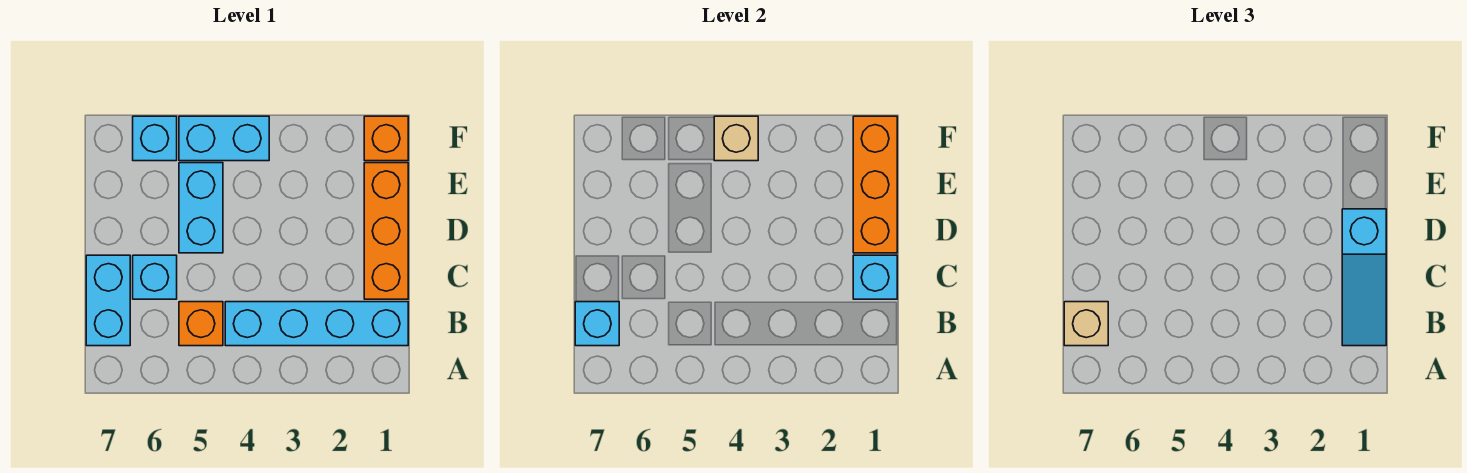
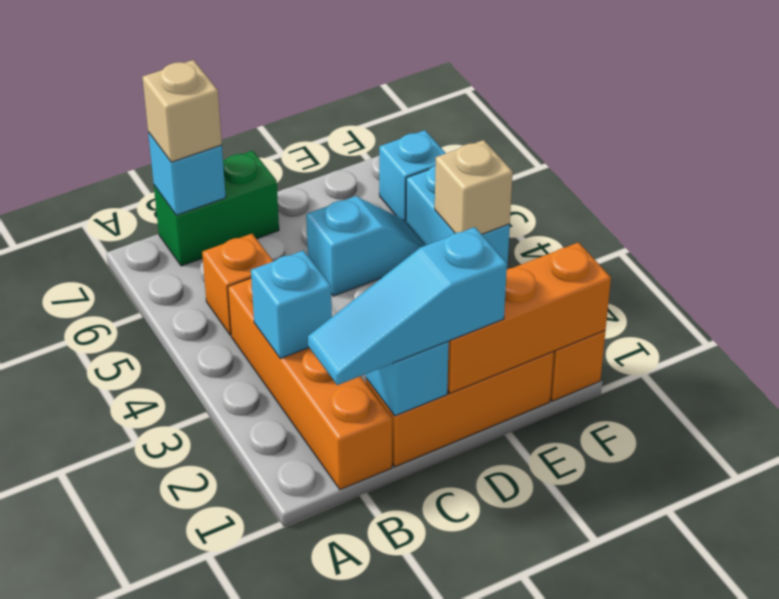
cyan brick B1:B4 level 1 -> orange brick B1:B4 level 1
cyan brick B7:C7 level 1 -> green brick B7:C7 level 1
cyan brick C6 level 1 -> cyan brick B3 level 2
cyan brick D5:E5 level 1 -> cyan slope D5:E5 level 1 top D

